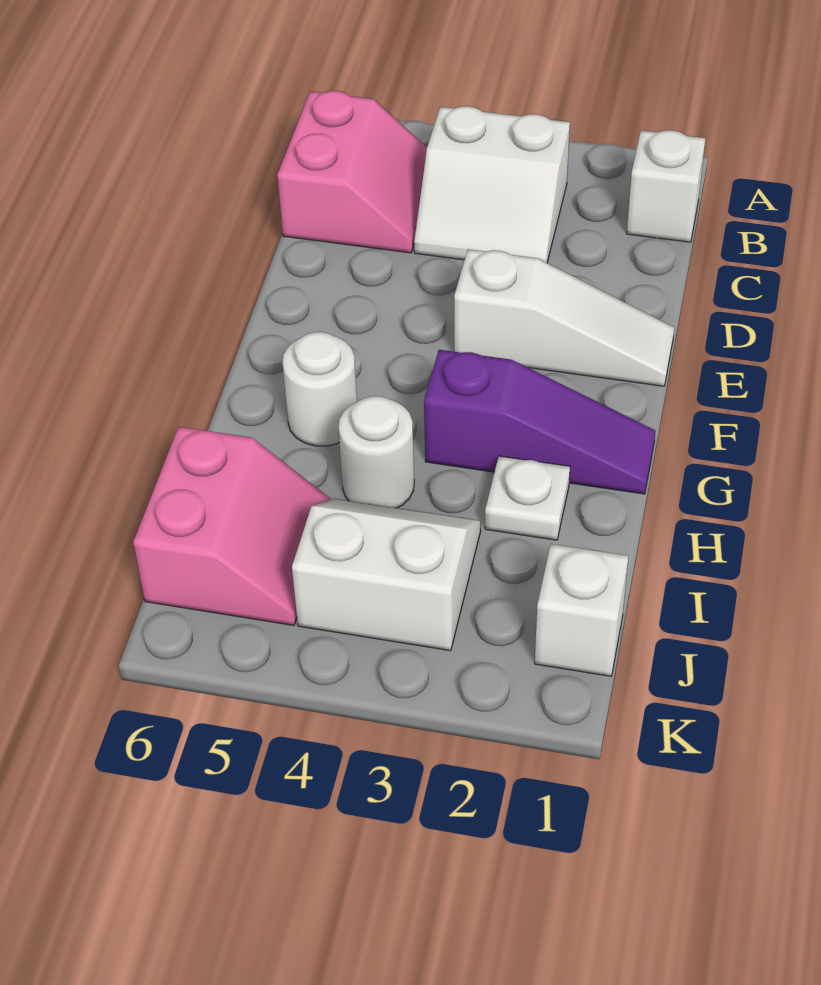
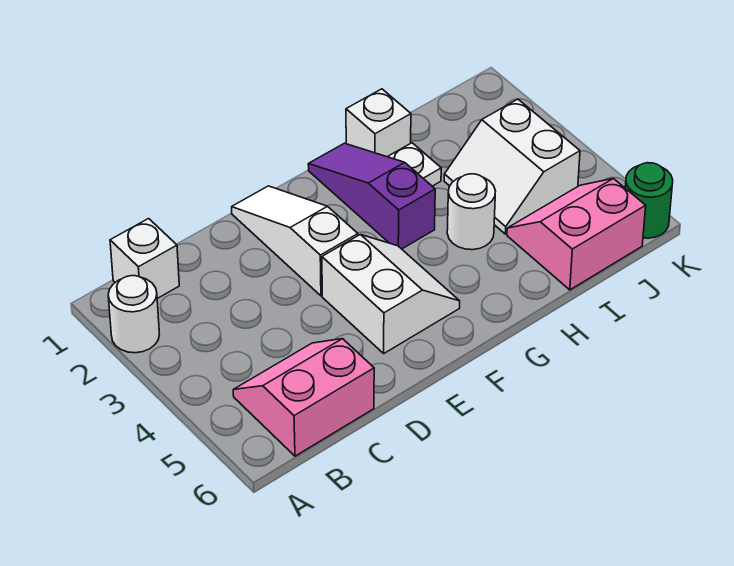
white slope B3:C4 level 1 top B -> white slope E4:F5 level 1 top E
white round brick G5 level 1 -> white round brick A2 level 1
white brick J1 level 1 -> white brick H1 level 1
none -> green round brick K6 level 1

